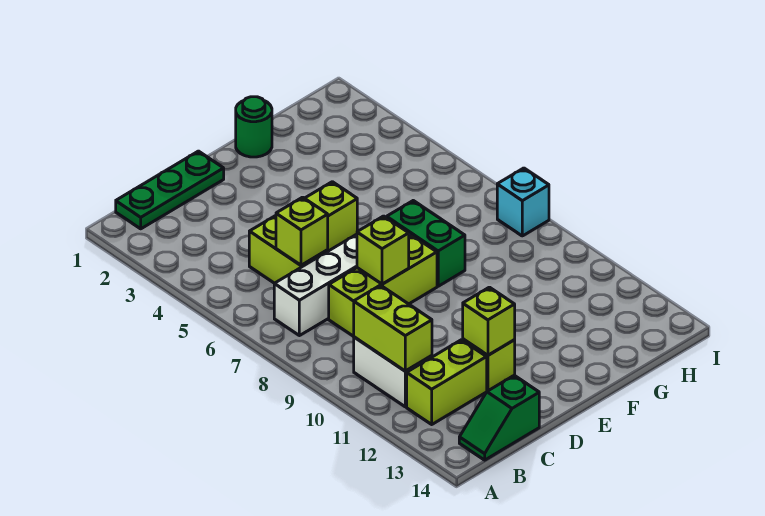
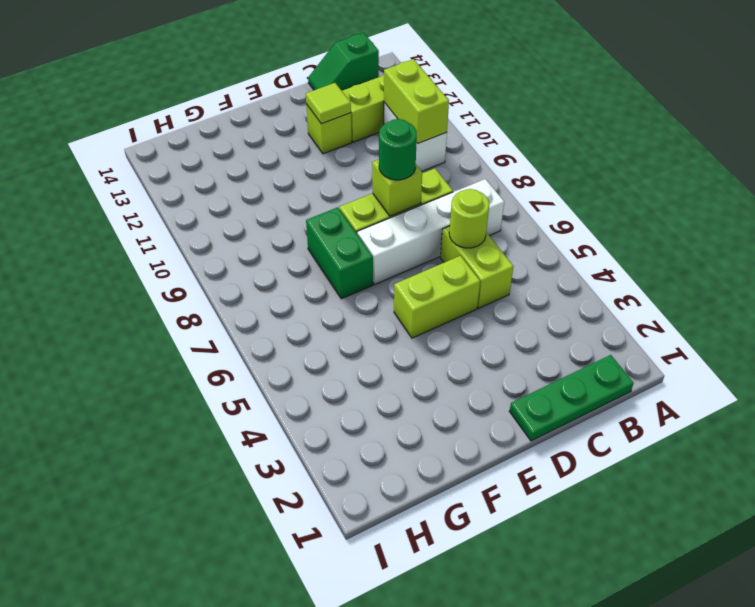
green slope B14:C14 level 1 top C -> green slope B14:C14 level 1 top B
lime brick C6 level 2 -> lime round brick C6 level 2
lime brick D12 level 2 -> lime tile D12 level 2
green round brick F1 level 1 -> green round brick D8 level 3
cyan brick I8 level 1 -> none

